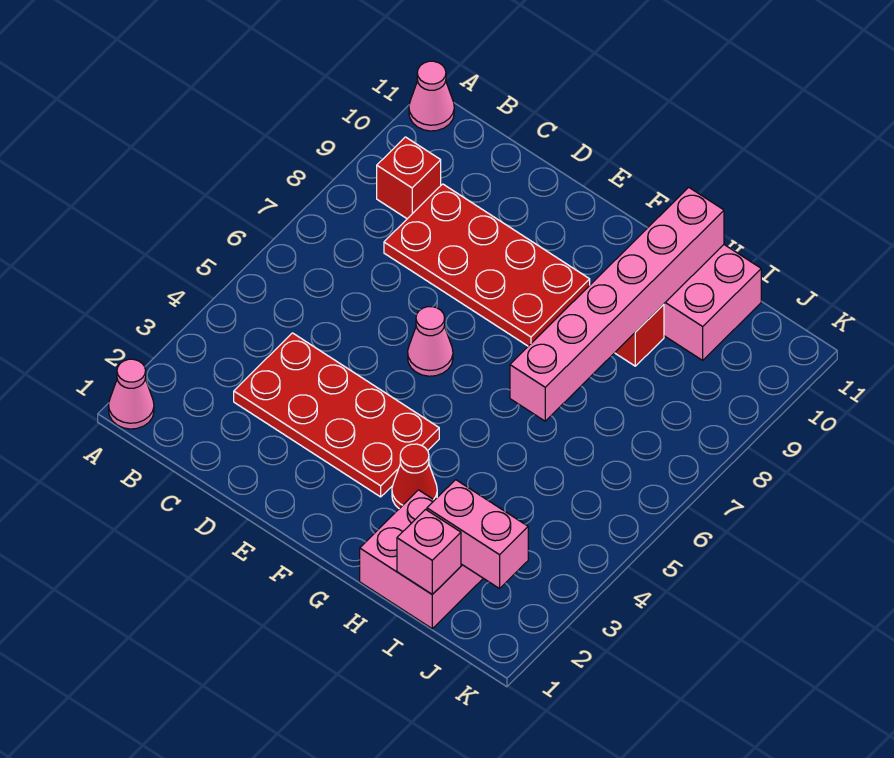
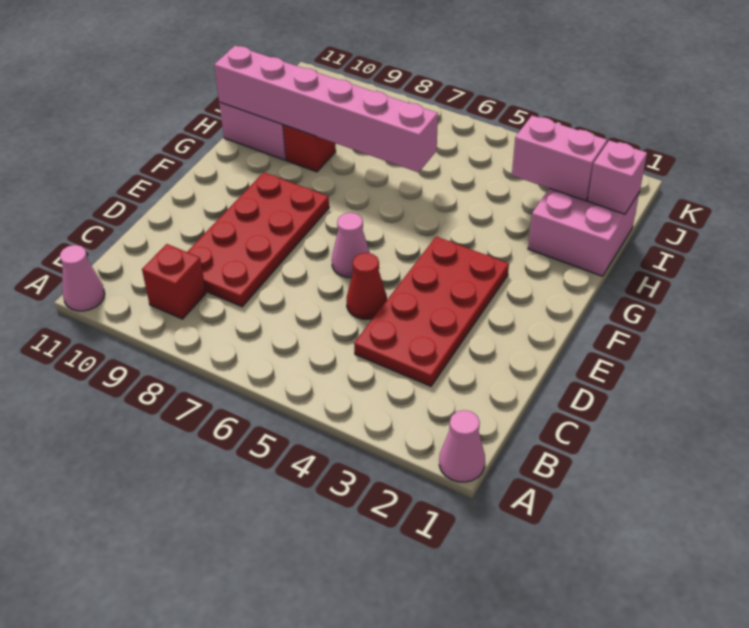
red cone G3 level 1 -> red cone D5 level 1
pink brick I2:J2 level 2 -> pink brick I2:I3 level 2

